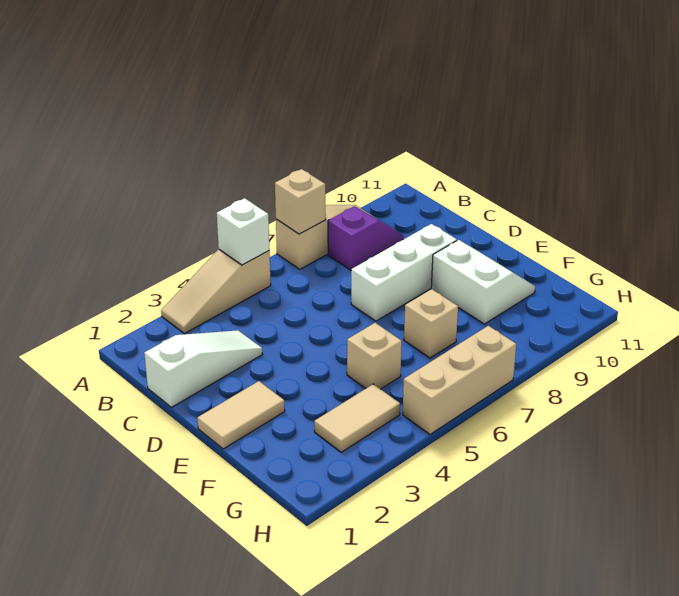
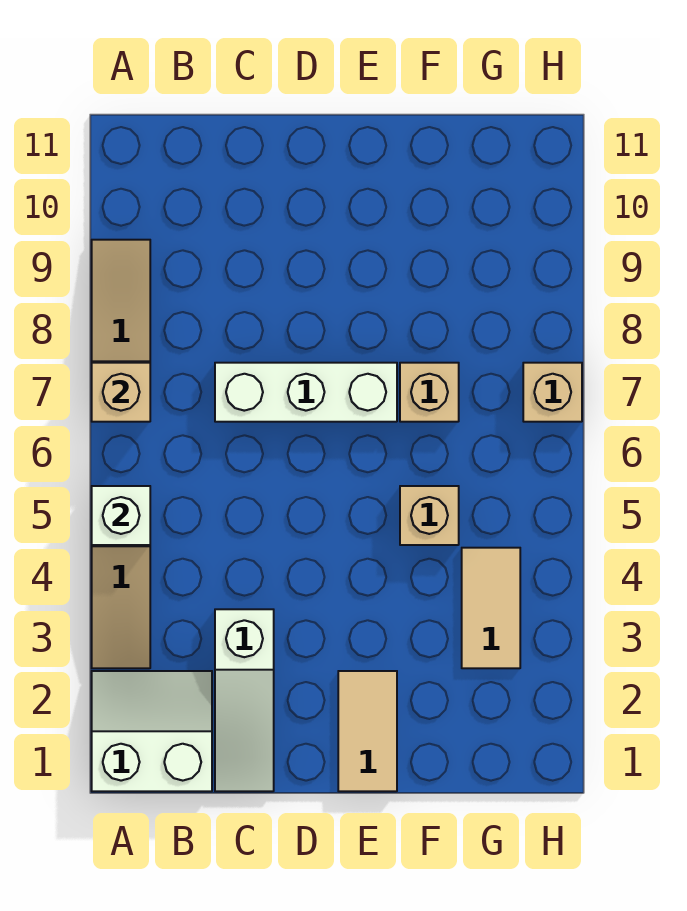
purple slope B8:B9 level 1 top 8 -> none
white slope C1:C3 level 1 top 1 -> white slope C1:C3 level 1 top 3
white brick D7:D9 level 1 -> white brick C7:E7 level 1
white slope E9:F10 level 1 top 9 -> white slope A1:B2 level 1 top 1
tan brick H5:H7 level 1 -> tan brick H7 level 1

